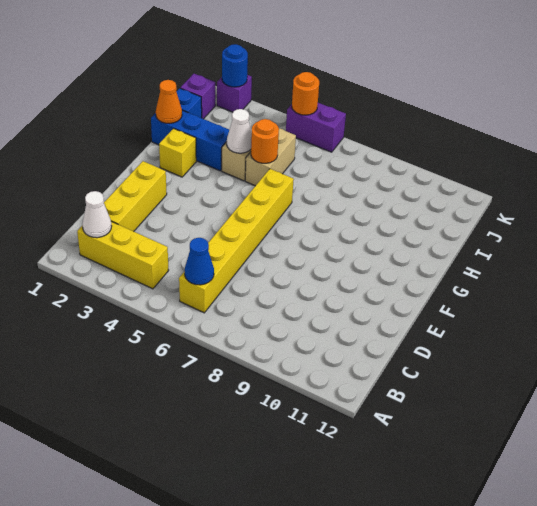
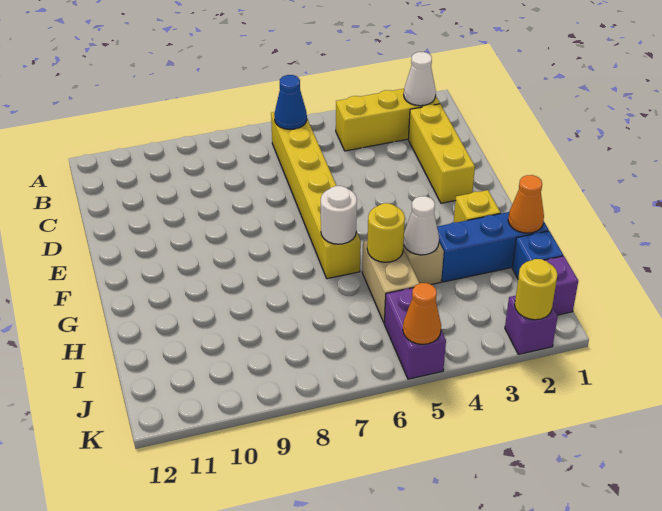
none -> white round brick G6 level 2
orange round brick H5 level 2 -> yellow round brick H5 level 2
blue round brick K2 level 2 -> yellow round brick K2 level 2
purple brick K5:K6 level 1 -> purple brick J5:K5 level 1
orange round brick K5 level 2 -> orange cone K5 level 2

